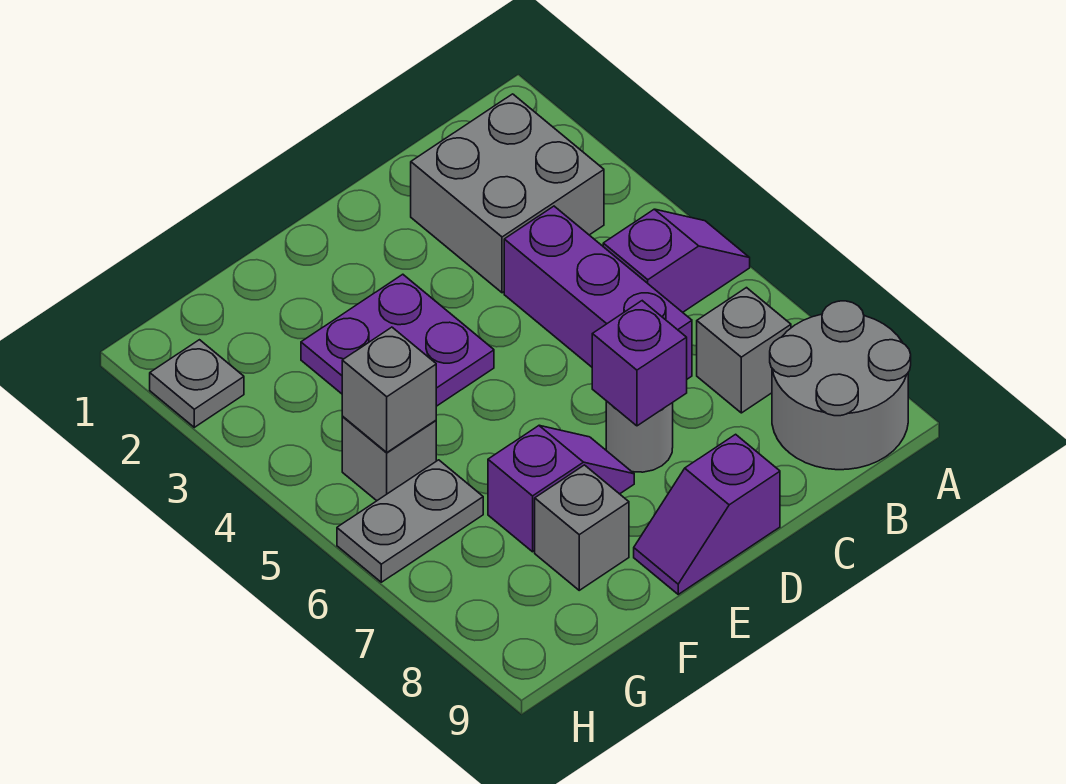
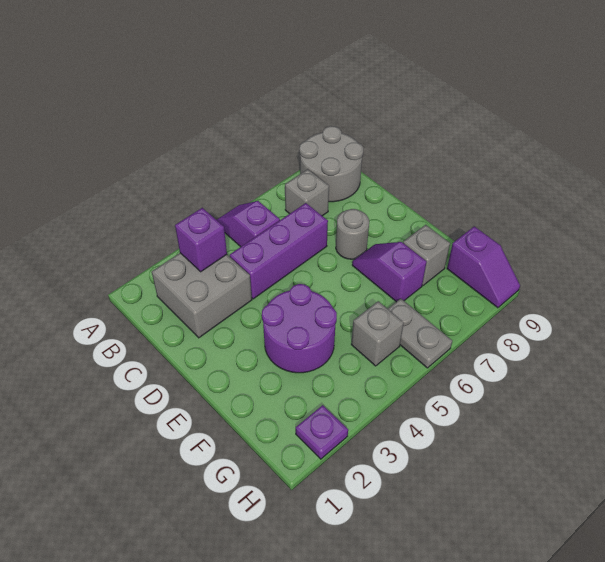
purple brick D7 level 2 -> purple brick B3 level 2
purple slope D9:E9 level 1 top D -> purple slope G9:H9 level 1 top G
purple plate E3:F4 level 1 -> purple round brick E3:F4 level 1
grey brick G5 level 2 -> none
grey plate H2 level 1 -> purple plate H2 level 1

